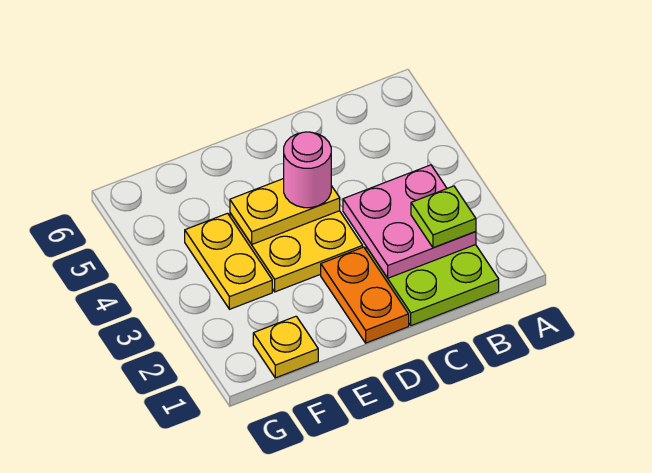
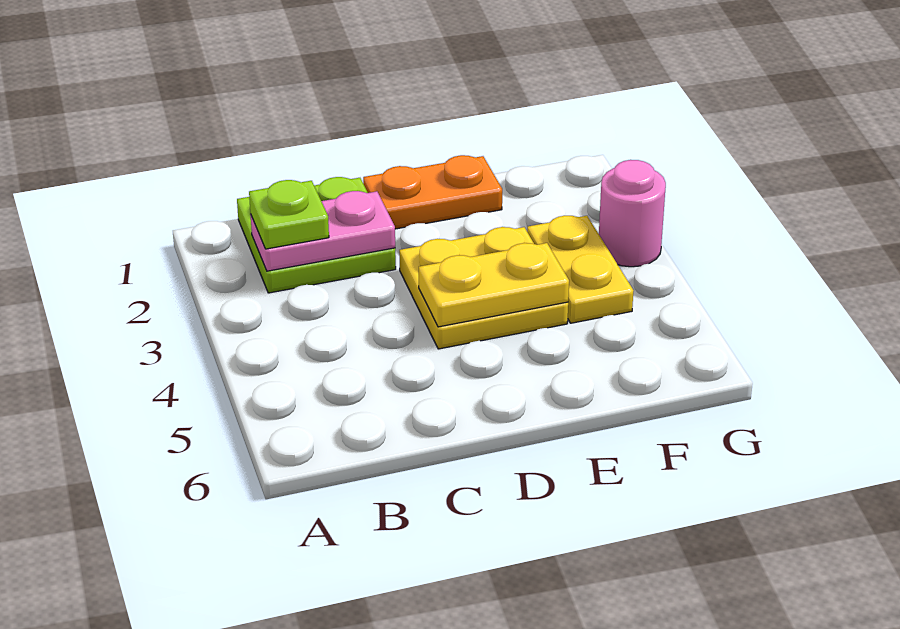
pink plate B2:C3 level 2 -> pink plate B2:C2 level 2
orange plate D1:D2 level 1 -> orange plate D1:E1 level 1
pink round brick D4 level 3 -> pink round brick G3 level 1
yellow plate F1 level 1 -> none

